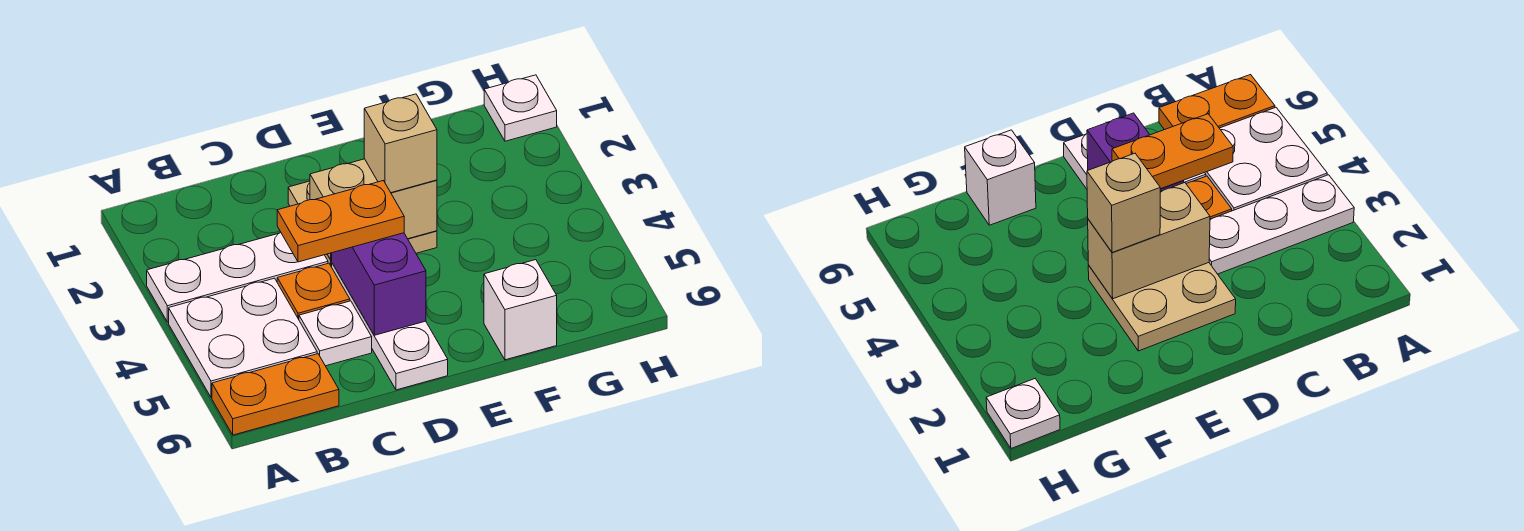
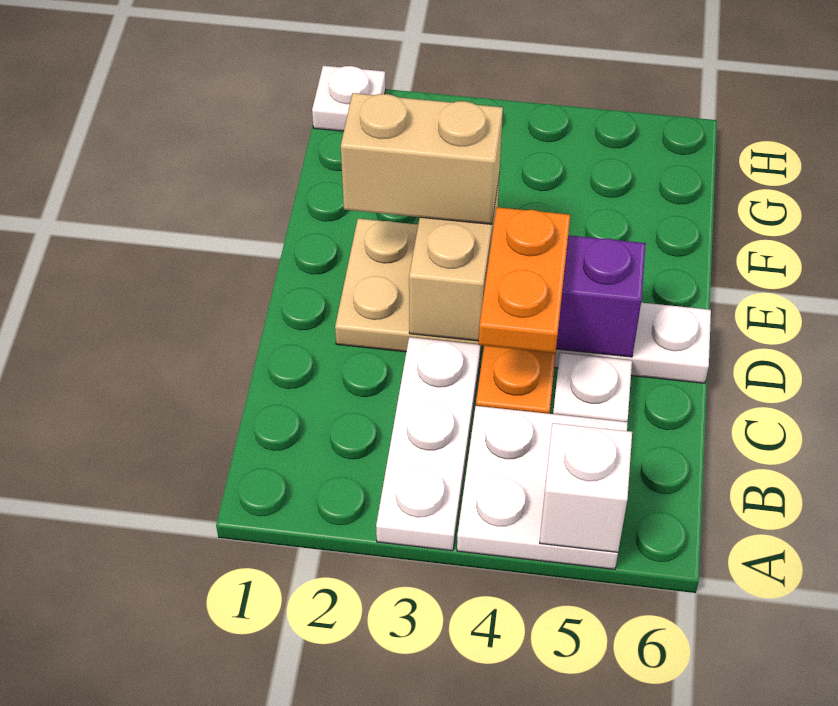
orange plate A6:B6 level 1 -> none
tan brick E3 level 3 -> tan brick E2:E3 level 3
white brick F6 level 1 -> white brick A5 level 2

